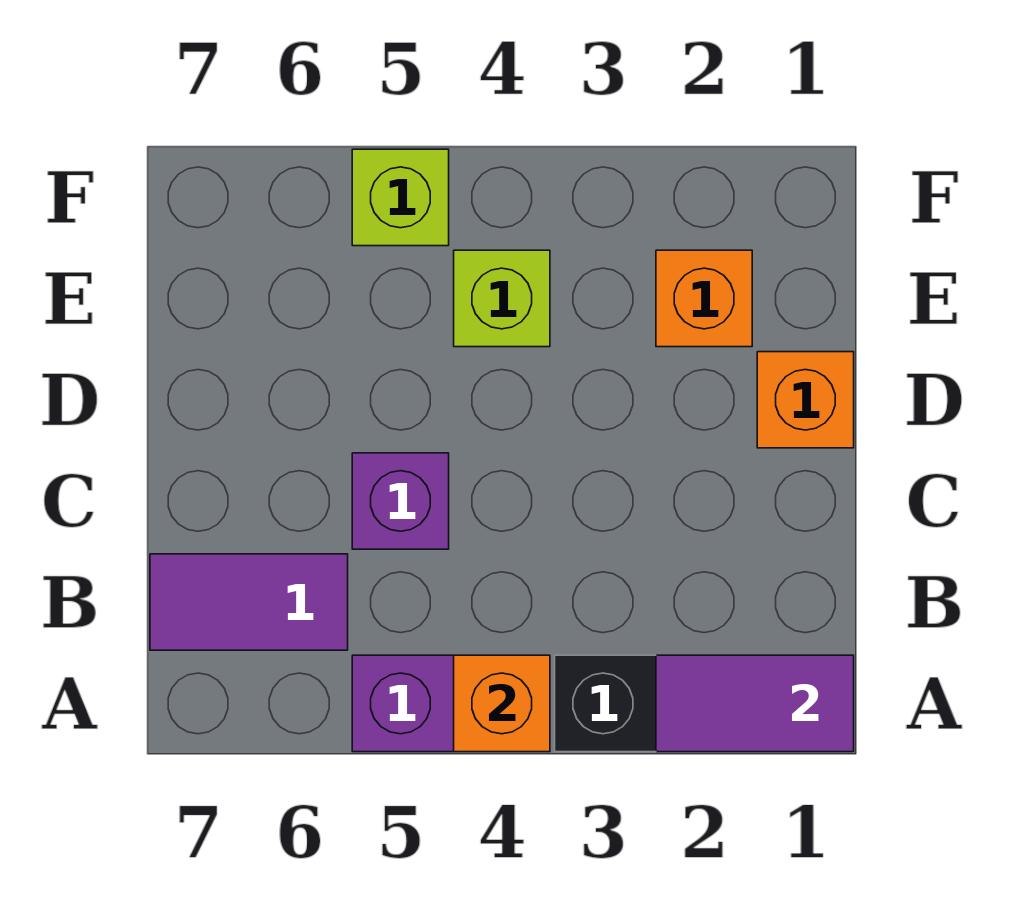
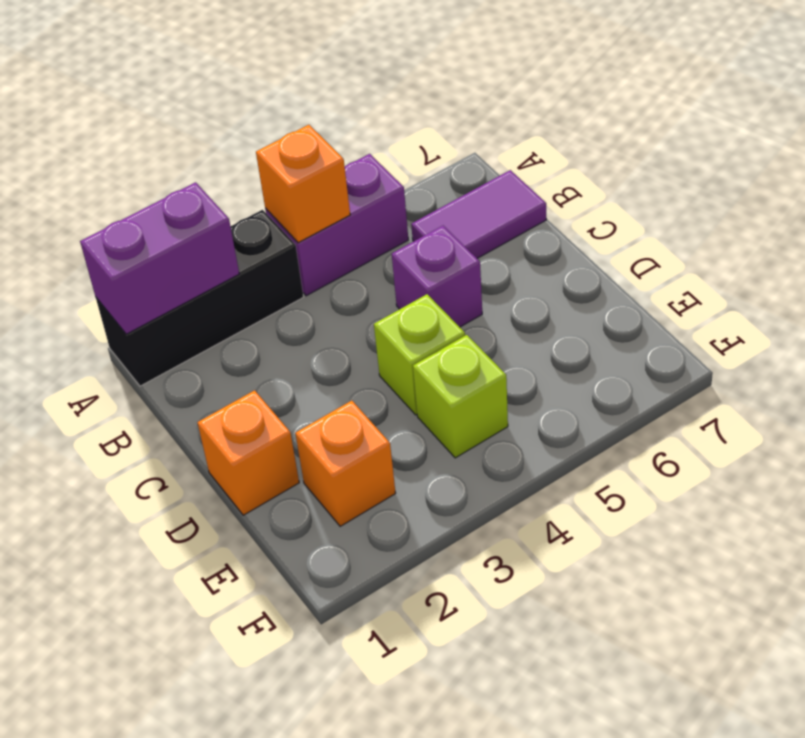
purple tile A1:A2 level 2 -> purple brick A1:A2 level 2
lime brick F5 level 1 -> lime brick D4 level 1

